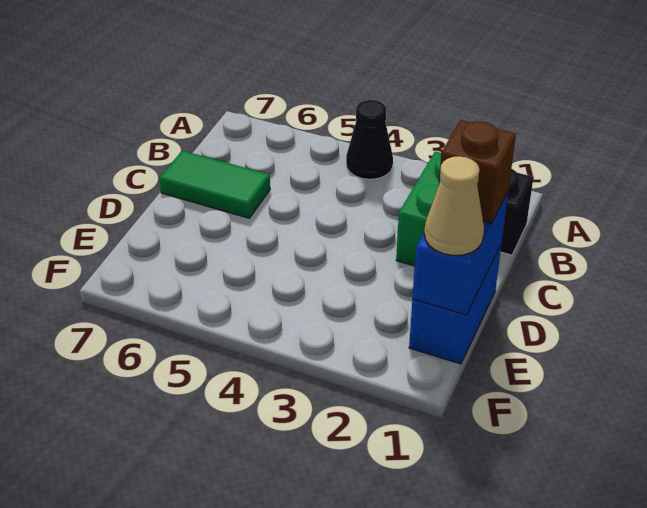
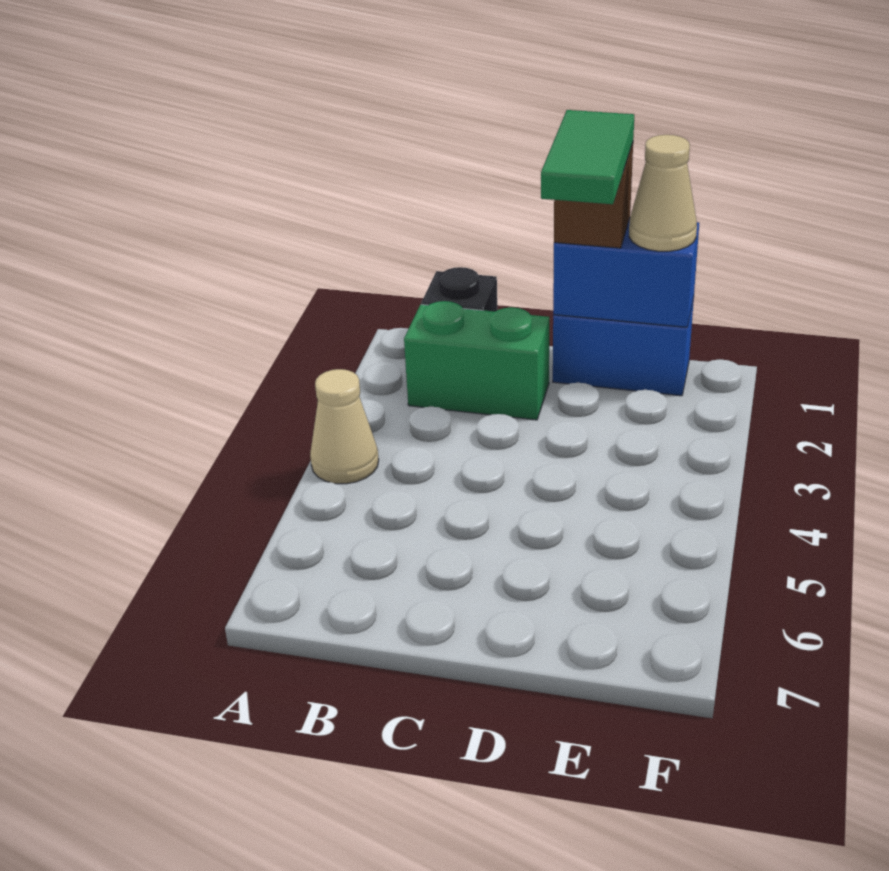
black cone A4 level 1 -> tan cone A4 level 1
green tile C6:C7 level 1 -> green tile D1:D2 level 4

